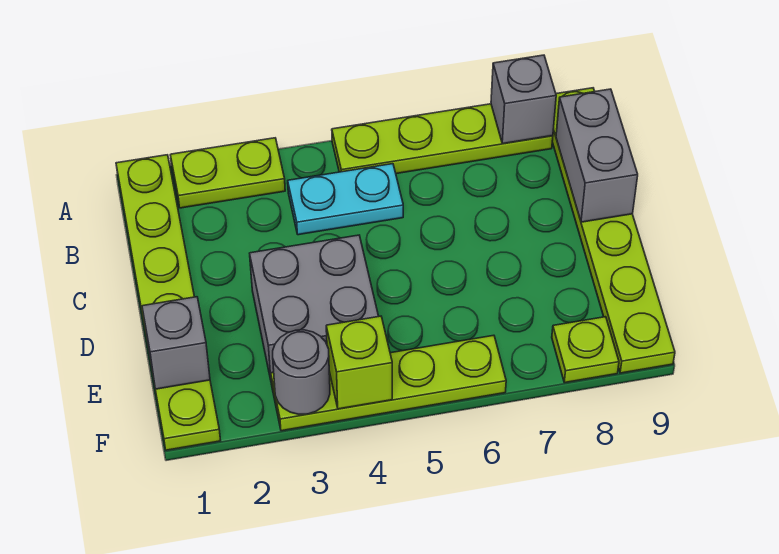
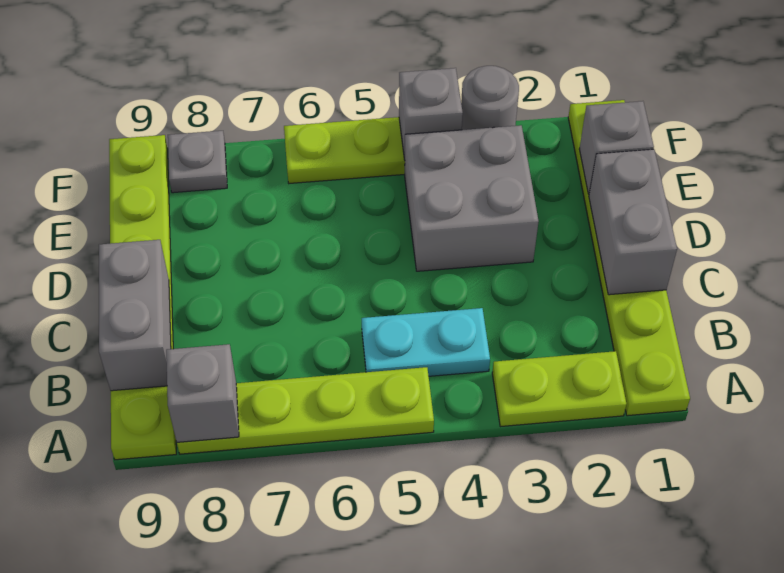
none -> grey brick C1:D1 level 2
lime brick F4 level 2 -> grey brick F4 level 2
lime plate F8 level 1 -> grey plate F8 level 1

